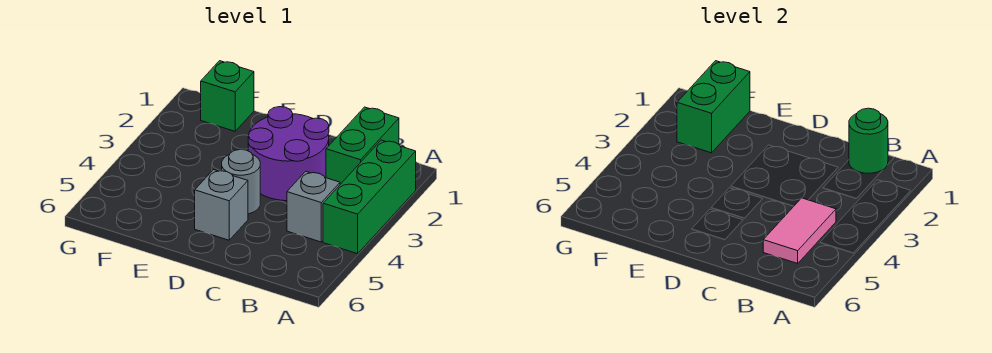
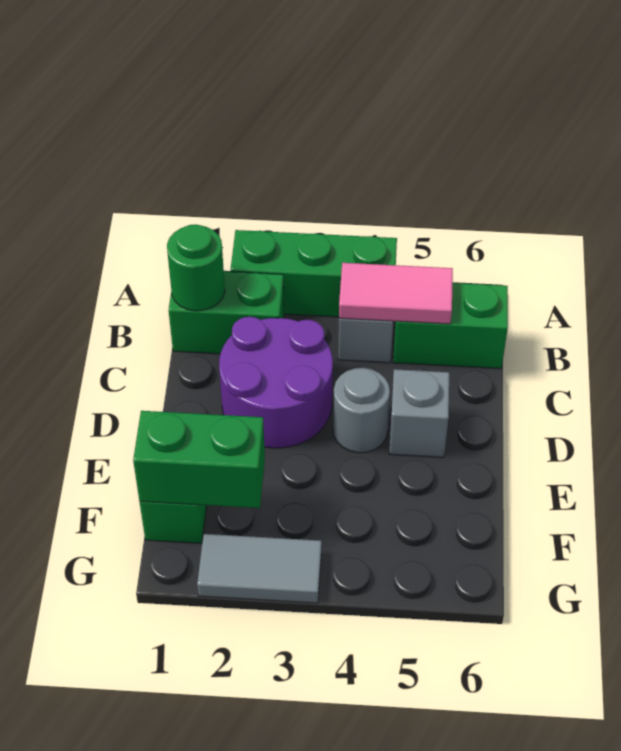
none -> green brick B5:B6 level 1
none -> grey tile G2:G3 level 1

